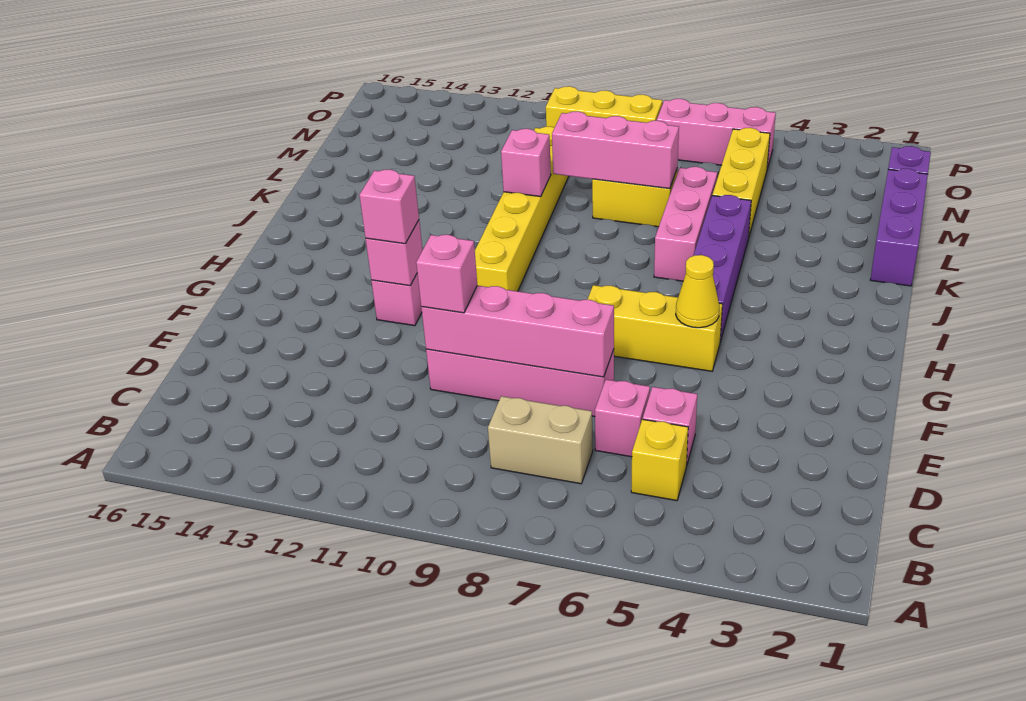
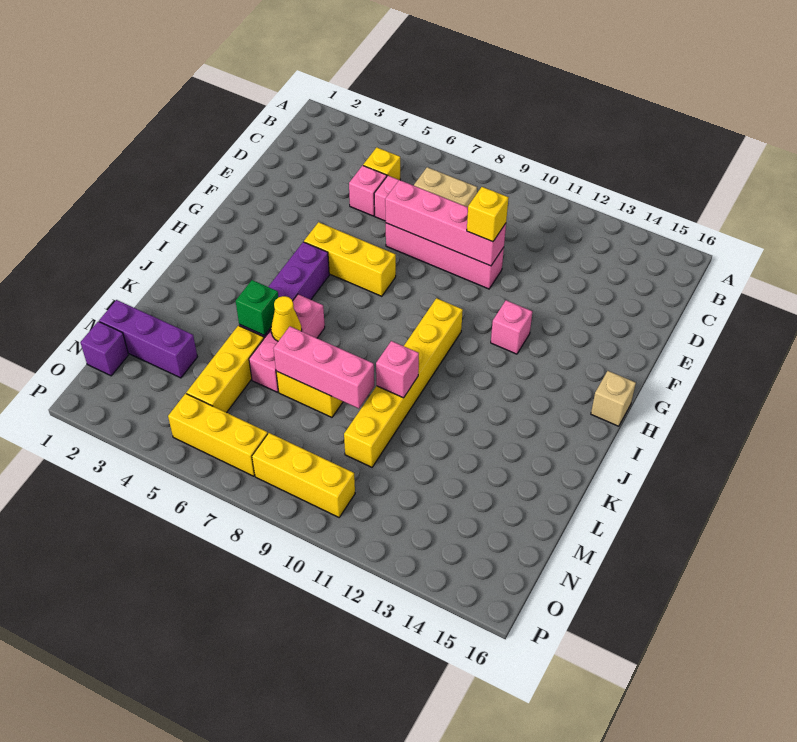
pink brick E10 level 3 -> yellow brick E10 level 3
yellow cone G5 level 2 -> yellow cone K6 level 2
pink brick G12 level 2 -> none
pink brick G12 level 3 -> none
none -> tan brick H16 level 1
purple brick K1:M1 level 1 -> purple brick M1:M3 level 1
none -> green brick K5 level 2
pink brick O5:O7 level 1 -> yellow brick O5:O7 level 1

